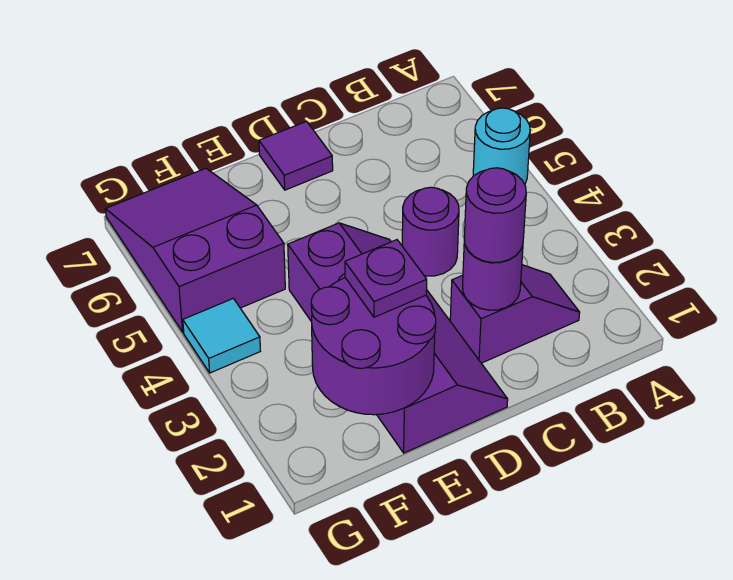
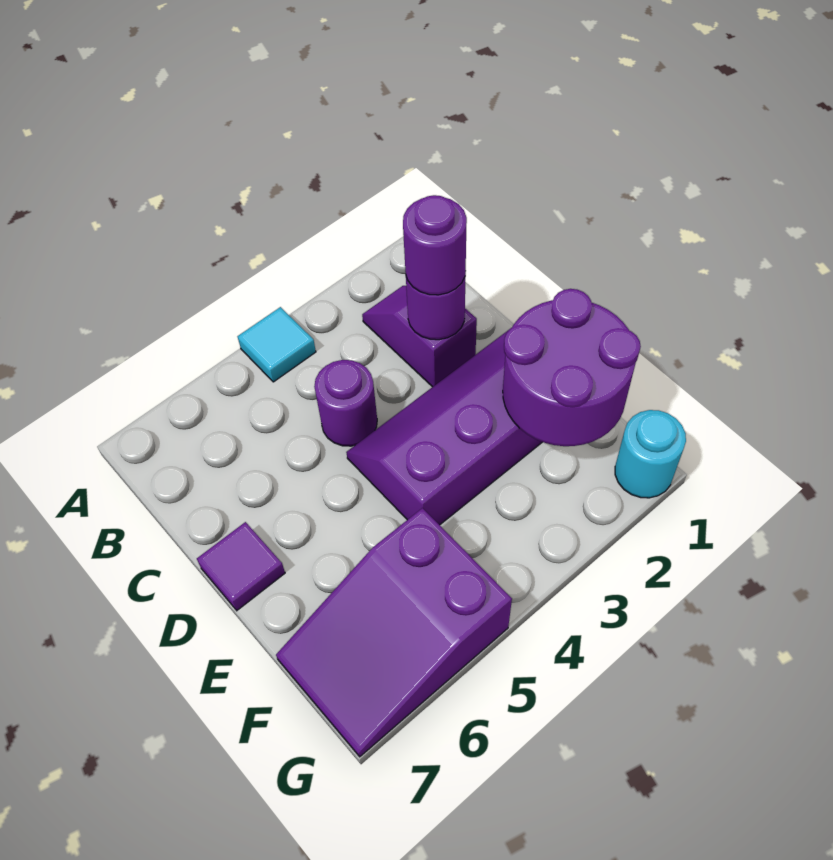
cyan round brick A5 level 1 -> cyan round brick G1 level 1
purple plate E2 level 3 -> none
cyan tile G4 level 1 -> cyan tile A4 level 1

